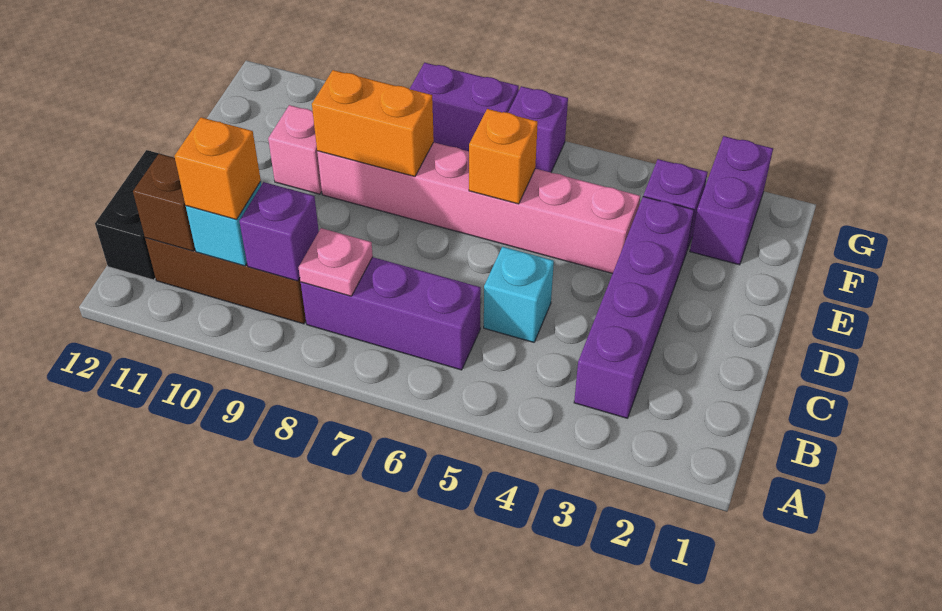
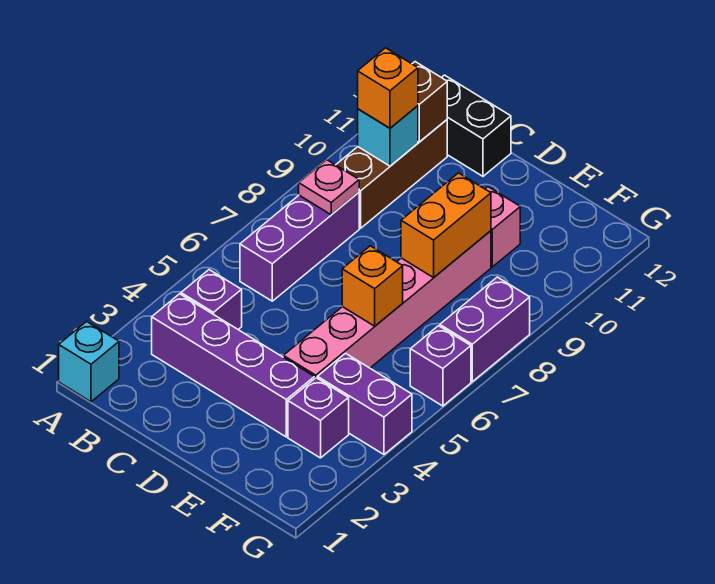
purple brick B9 level 2 -> purple brick B4 level 1
cyan brick C5 level 1 -> cyan brick A1 level 1
purple brick F2:G2 level 1 -> purple brick F4:G4 level 1

